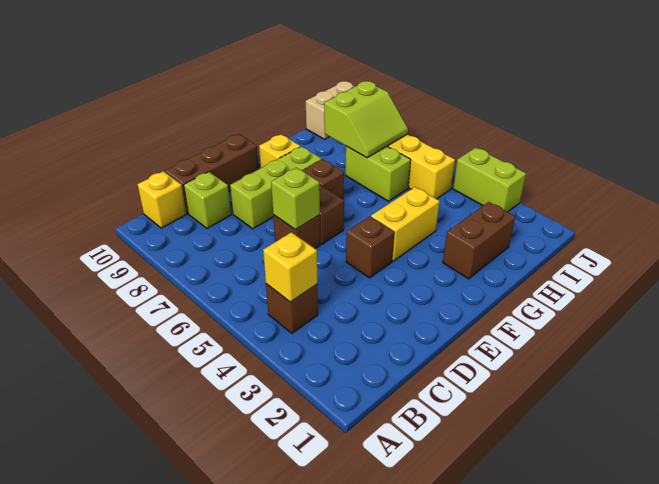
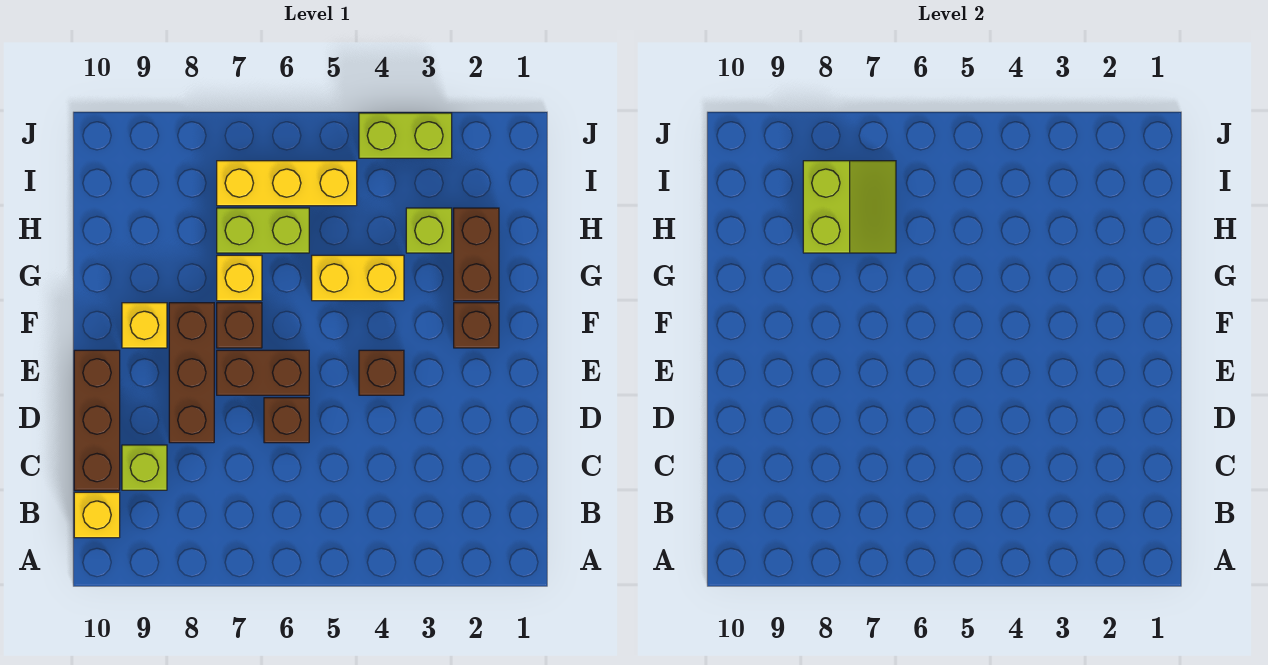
brown brick B4 level 1 -> brown brick F2 level 1
yellow brick B4 level 2 -> yellow brick G7 level 1
lime brick D6 level 2 -> lime brick H3 level 1
lime brick D8:F8 level 1 -> brown brick D8:F8 level 1
yellow brick F4:G4 level 1 -> yellow brick G4:G5 level 1
tan brick I10:J10 level 1 -> none

